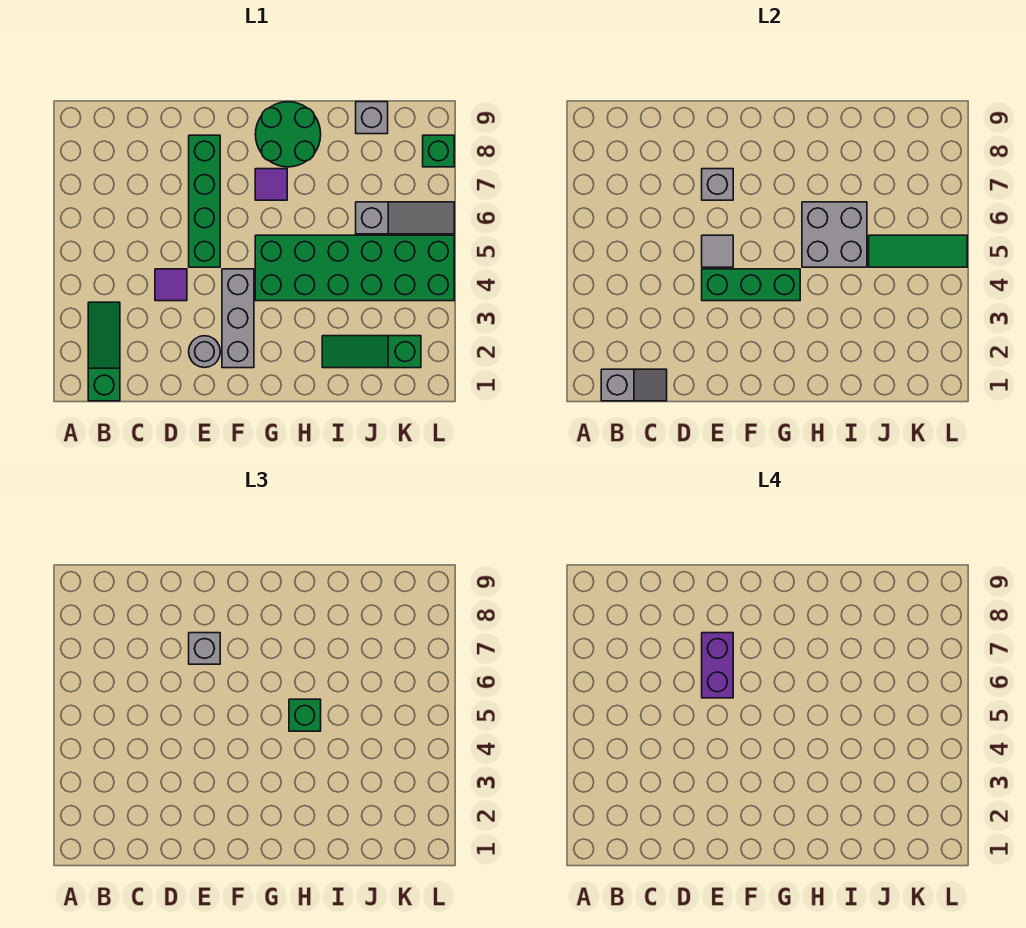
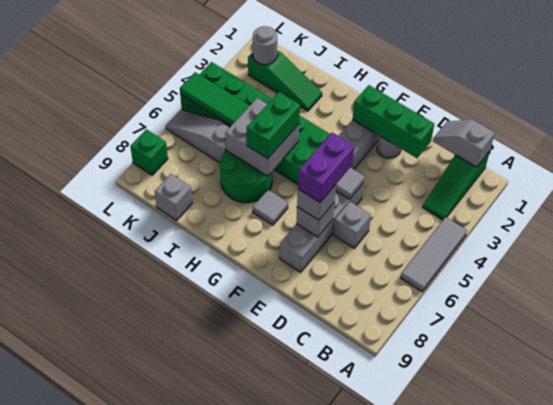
none -> grey tile A4:A6 level 1
purple tile D4 level 1 -> none
none -> grey brick D6 level 1
green brick E4:G4 level 2 -> green brick D2:F2 level 2
green brick E5:E8 level 1 -> grey brick E5:E8 level 1
purple tile G7 level 1 -> grey tile G7 level 1
green round brick G8:H9 level 1 -> green round brick H6:I7 level 1
green brick H5 level 3 -> green brick H5:H6 level 3
none -> grey round brick K2 level 2

